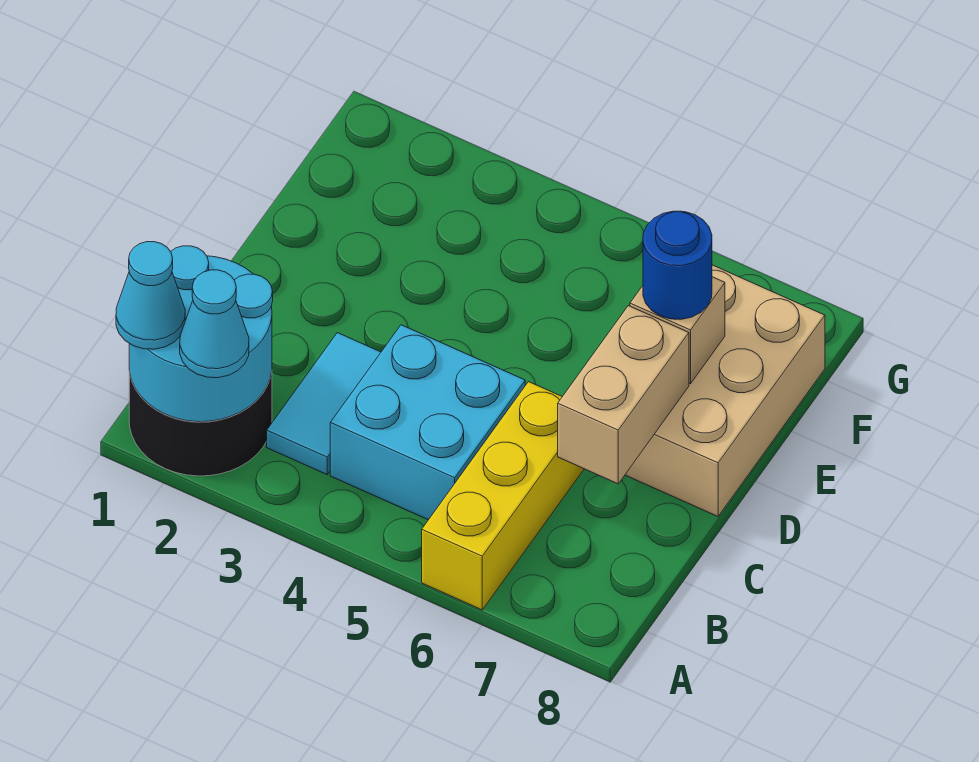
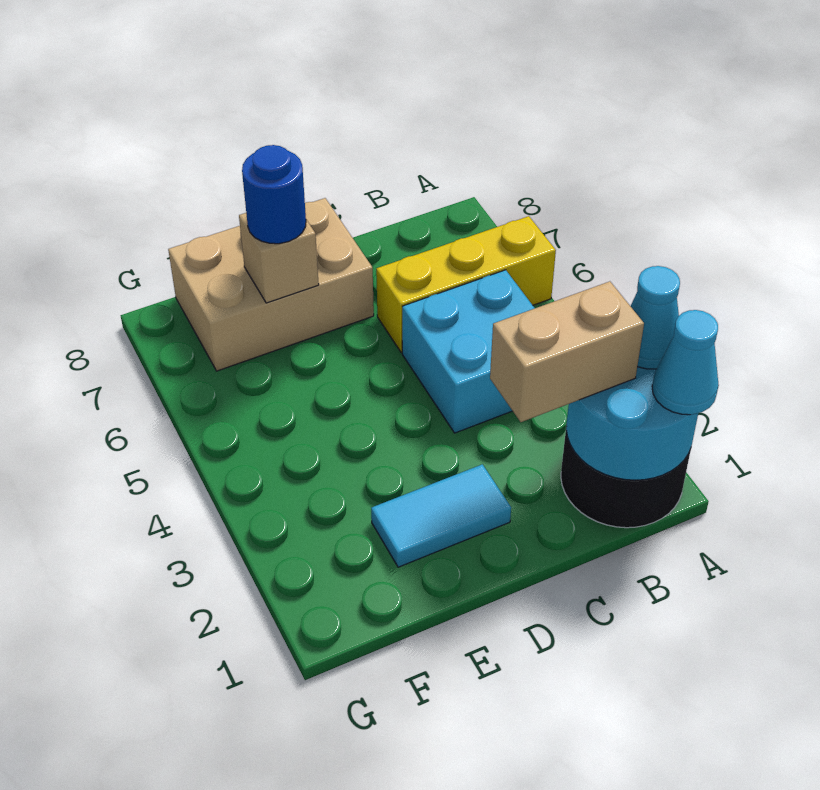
cyan tile B3:C3 level 1 -> cyan tile D2:E2 level 1
tan brick C7:D7 level 2 -> tan brick B2:C2 level 3

